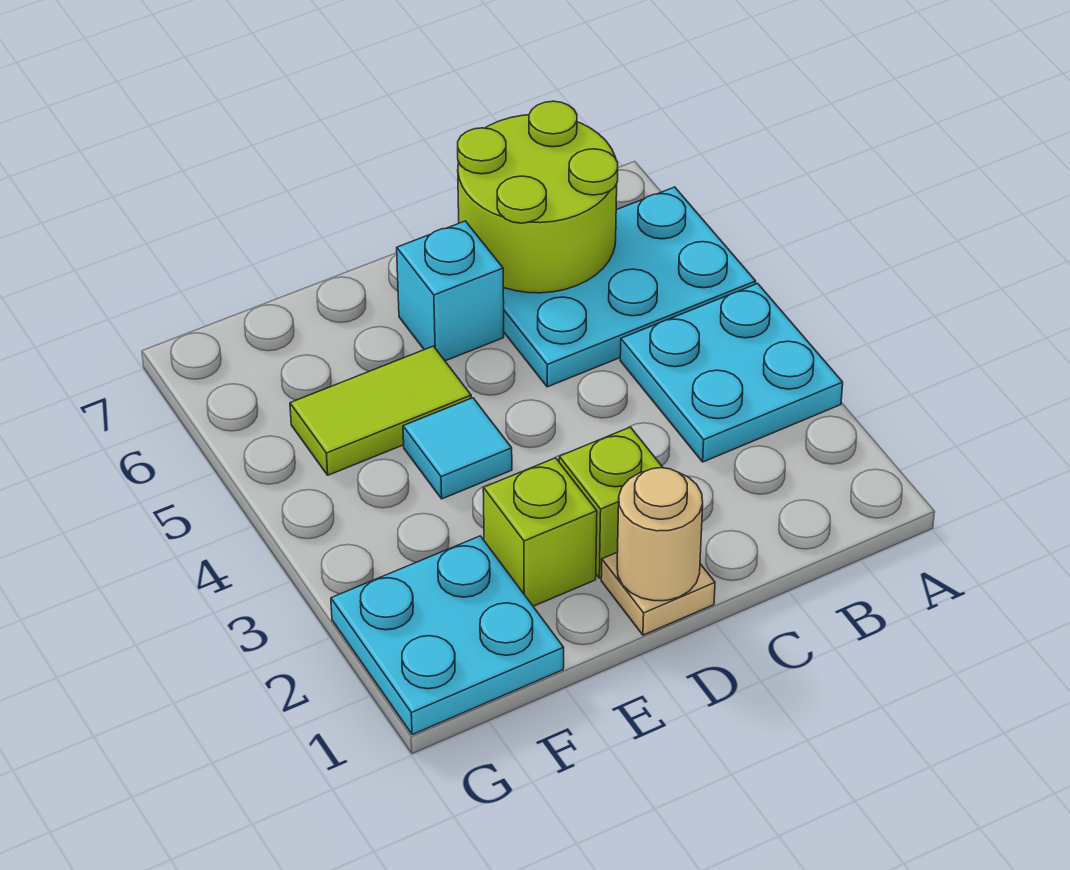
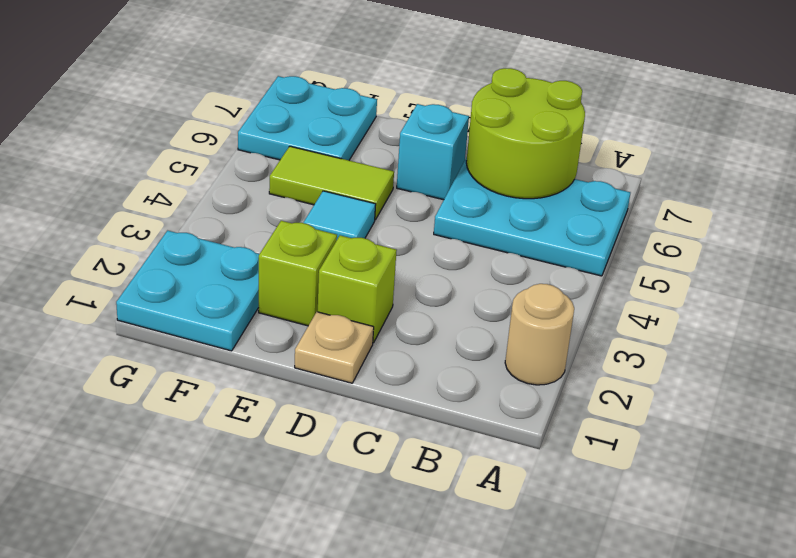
cyan plate A3:B4 level 1 -> cyan plate F6:G7 level 1
tan round brick D1 level 2 -> tan round brick A2 level 1

